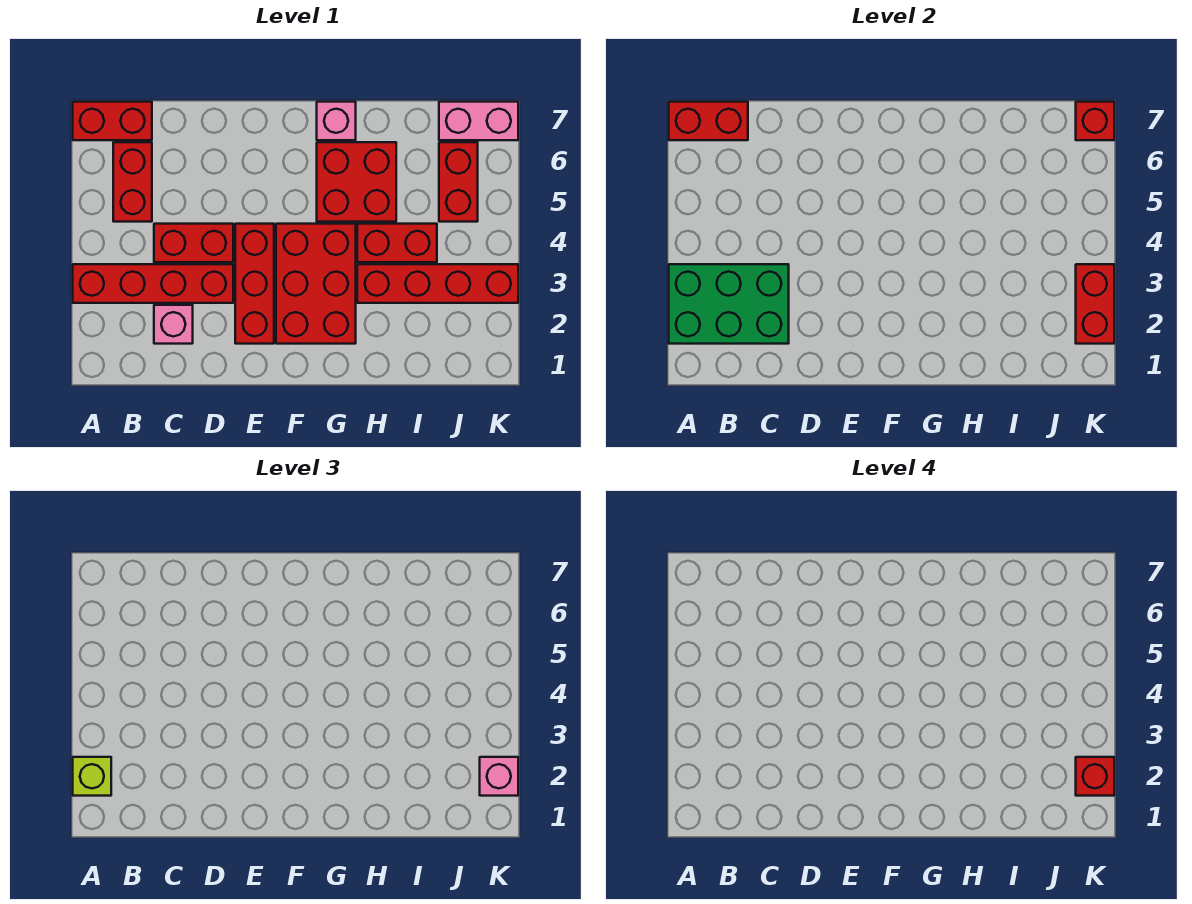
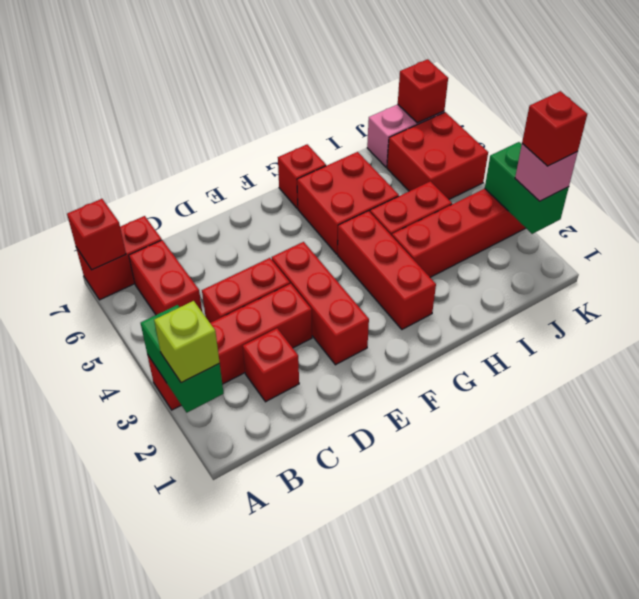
green brick A2:C3 level 2 -> green brick A2:A3 level 2
red brick A7:B7 level 2 -> red brick A7 level 2
pink brick C2 level 1 -> red brick C2 level 1
red brick F2:G4 level 1 -> red brick G2:G4 level 1
pink brick G7 level 1 -> red brick G7 level 1
red brick J5:J6 level 1 -> red brick J5:K6 level 1
red brick K2:K3 level 2 -> green brick K2:K3 level 2

